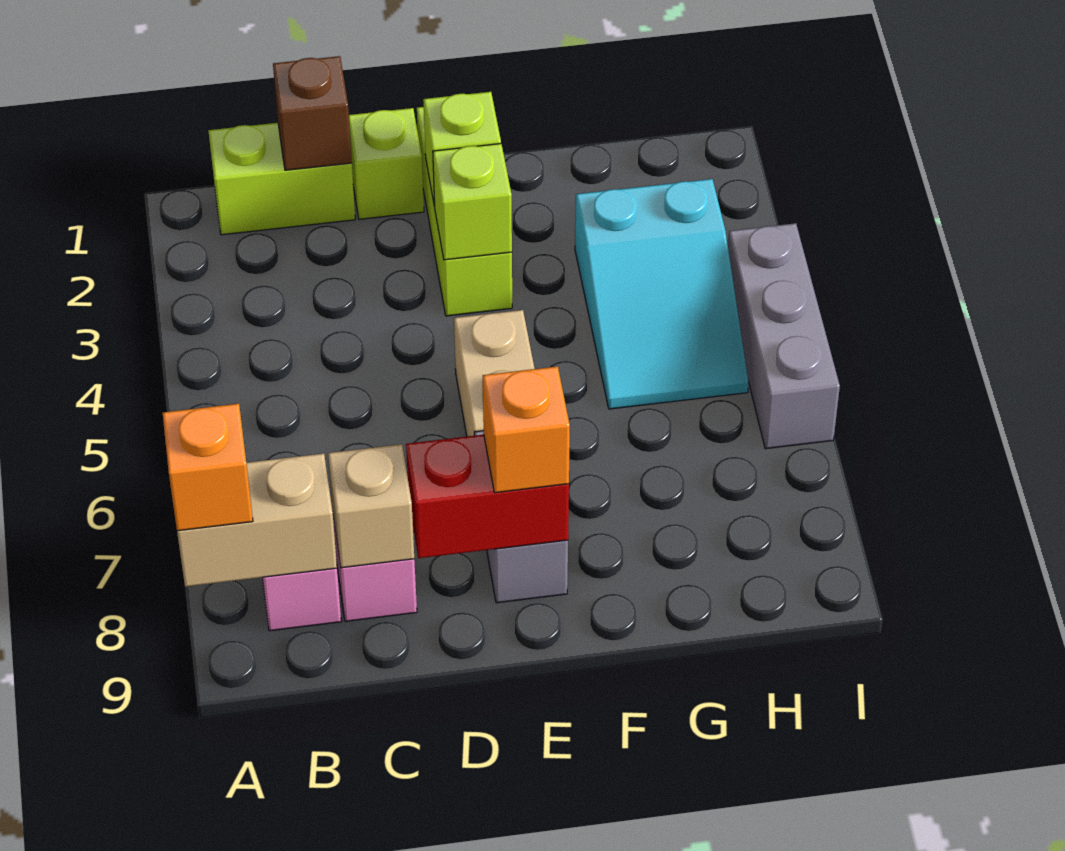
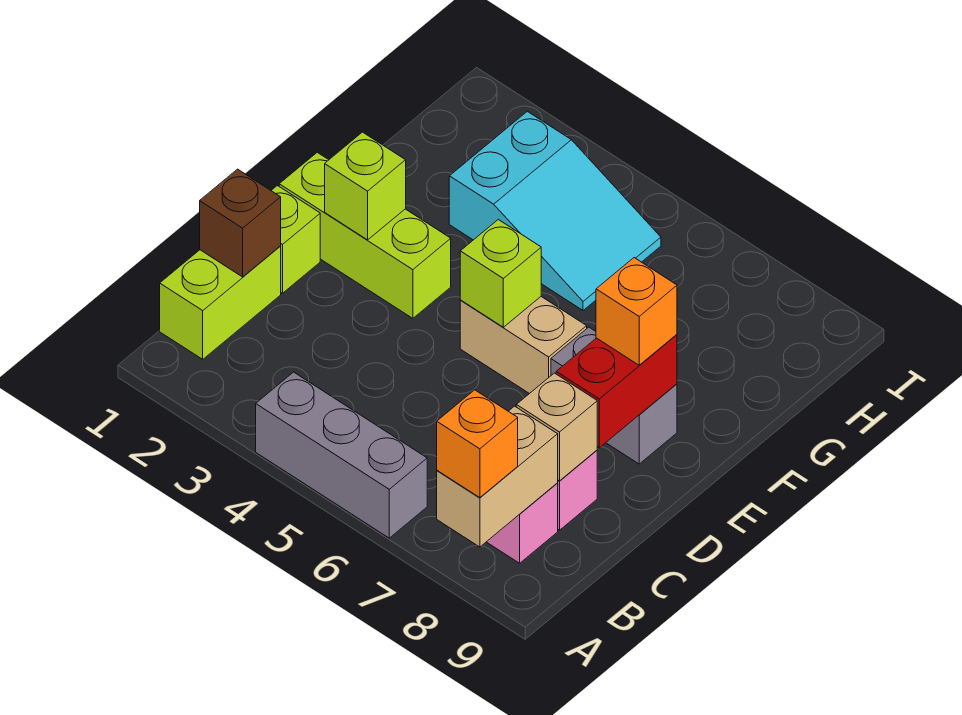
lime brick E3 level 2 -> lime brick E5 level 2
grey brick I4:I6 level 1 -> grey brick A4:A6 level 1

